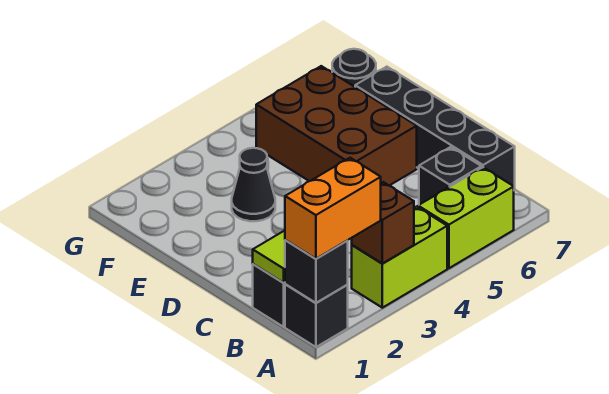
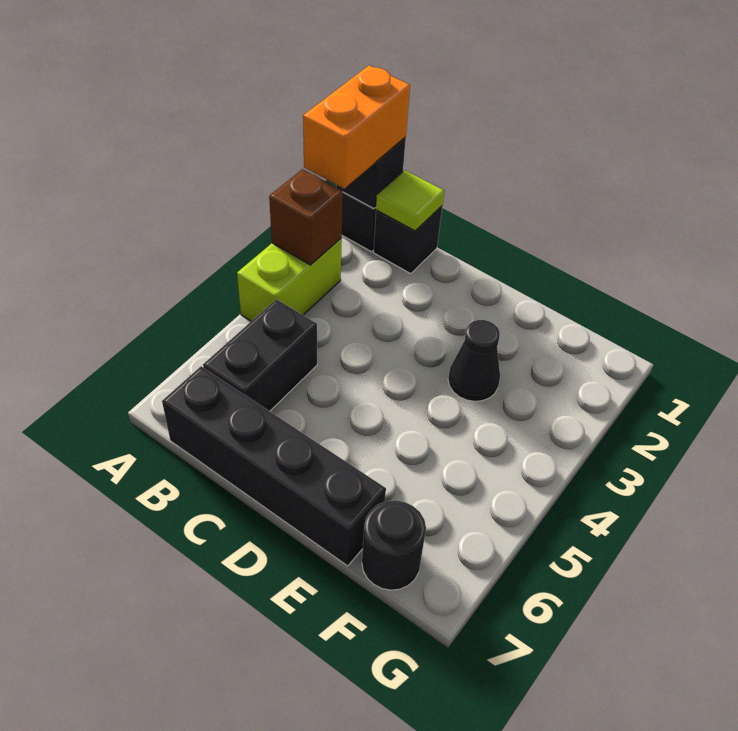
lime brick A5:A6 level 1 -> none
black brick B6 level 1 -> black brick B5:B6 level 1
brown brick D5:F6 level 1 -> none

